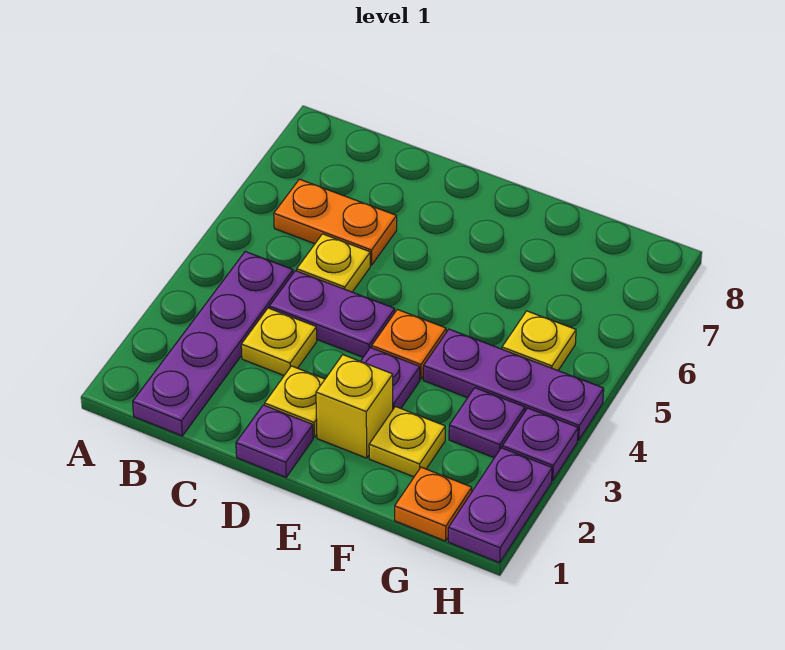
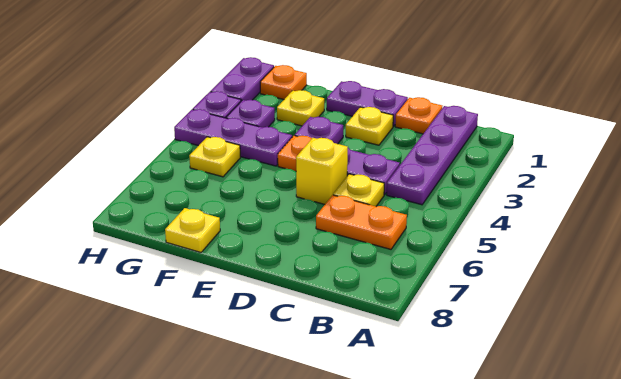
none -> orange plate C1 level 1
yellow plate C3 level 1 -> yellow plate F8 level 1
purple plate D1 level 1 -> purple plate D1:E1 level 1
yellow brick E2 level 1 -> yellow brick D5 level 1

